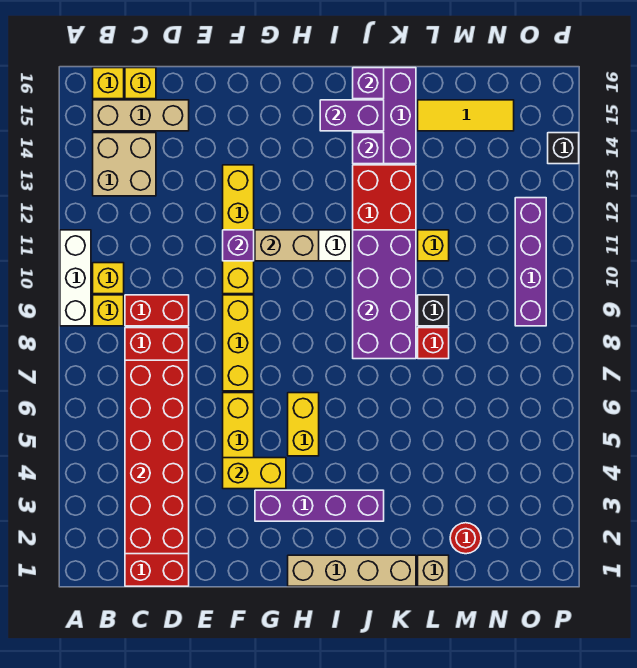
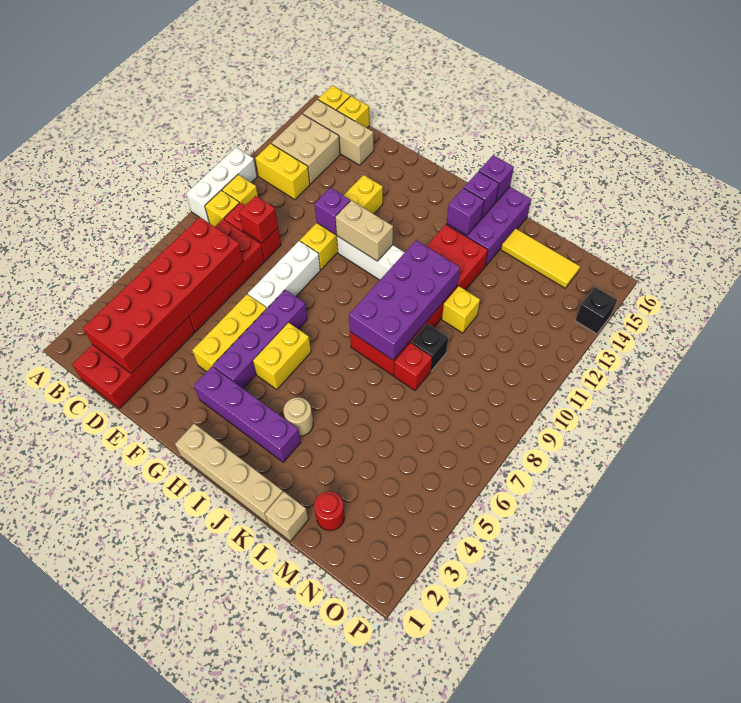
none -> red brick D9 level 2
yellow brick F4:G4 level 2 -> yellow brick B12:C12 level 1
yellow brick F7:F9 level 1 -> white brick F7:F9 level 1
purple brick I15:J15 level 2 -> purple brick J15 level 2
none -> tan round brick J4 level 1
purple brick O9:O12 level 1 -> purple brick G4:G7 level 1

